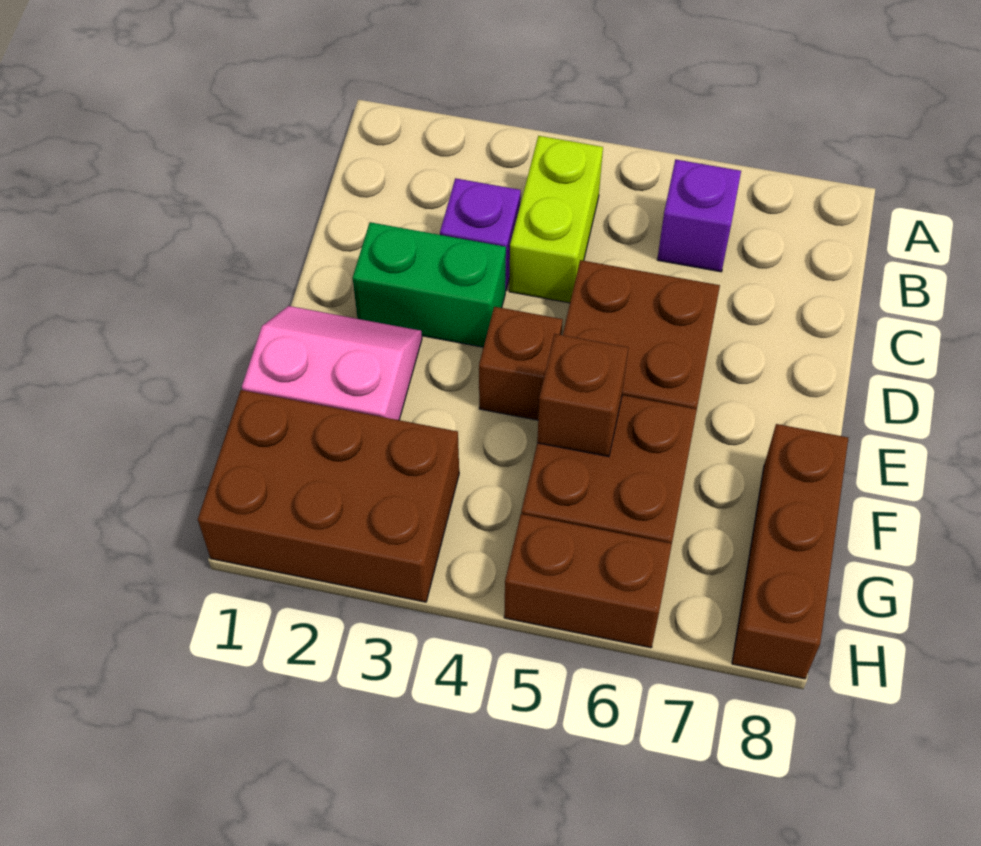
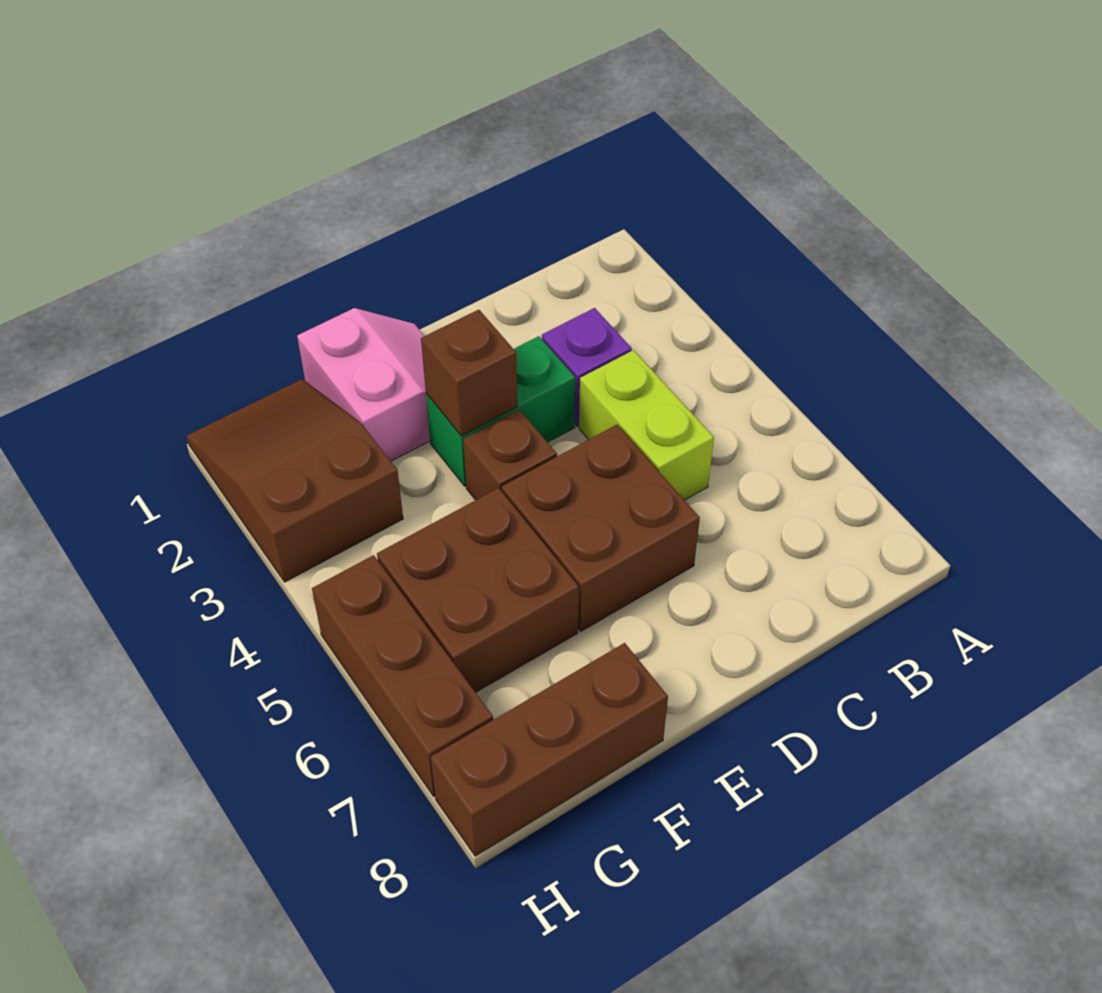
lime brick B4:C4 level 1 -> lime brick C4:C5 level 1
purple brick B6 level 1 -> none
green brick D2:D3 level 1 -> green brick D3:E3 level 1
brown brick F5 level 2 -> brown brick E3 level 2
brown brick G1:H3 level 1 -> brown slope G1:H3 level 1 top 3
brown brick H5:H6 level 1 -> brown brick H5:H7 level 1

